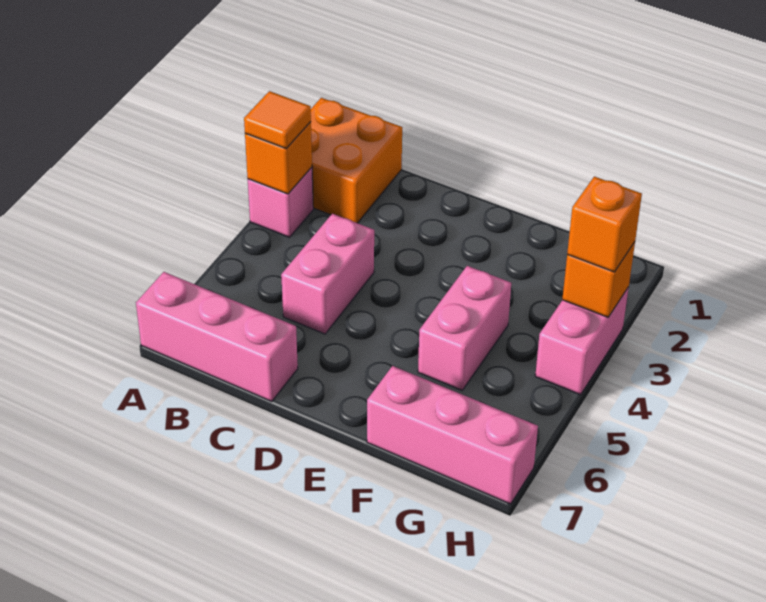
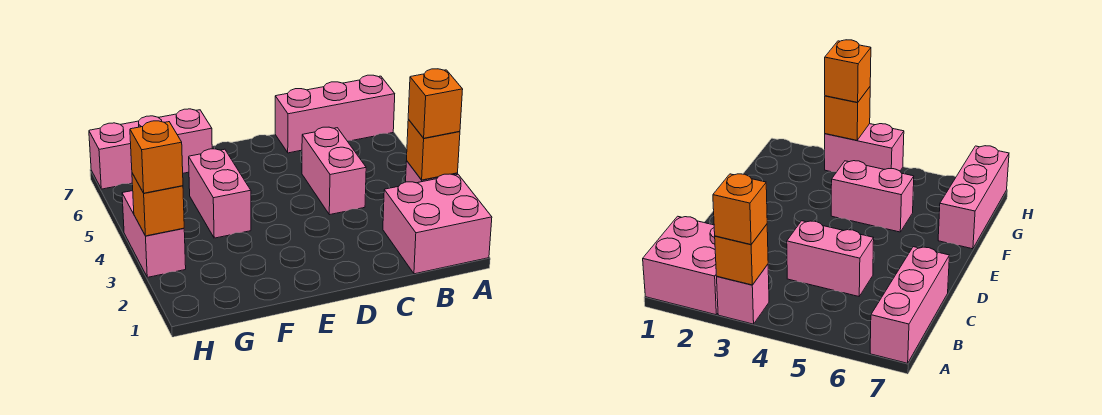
orange brick A1:B2 level 1 -> pink brick A1:B2 level 1
orange tile A3 level 3 -> orange brick A3 level 3

